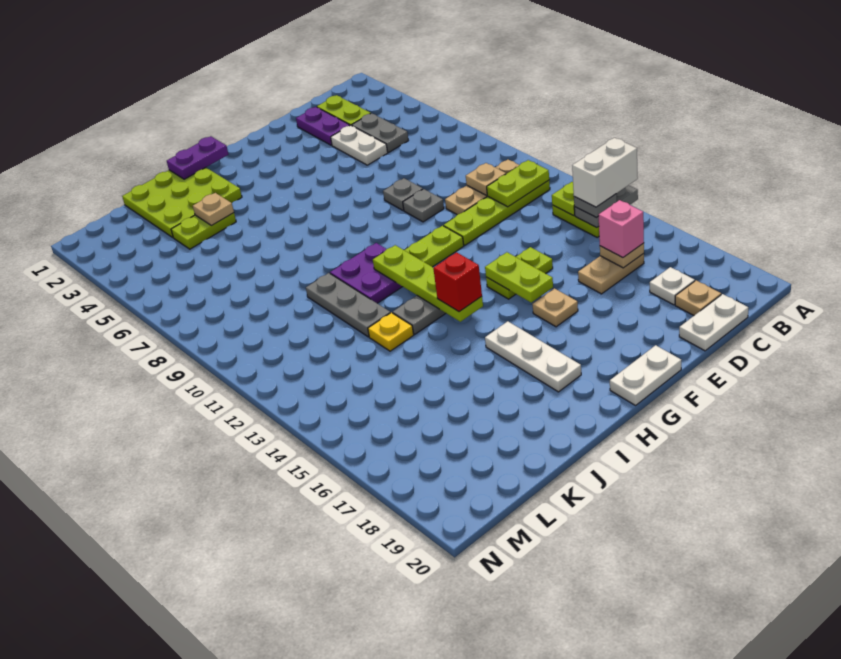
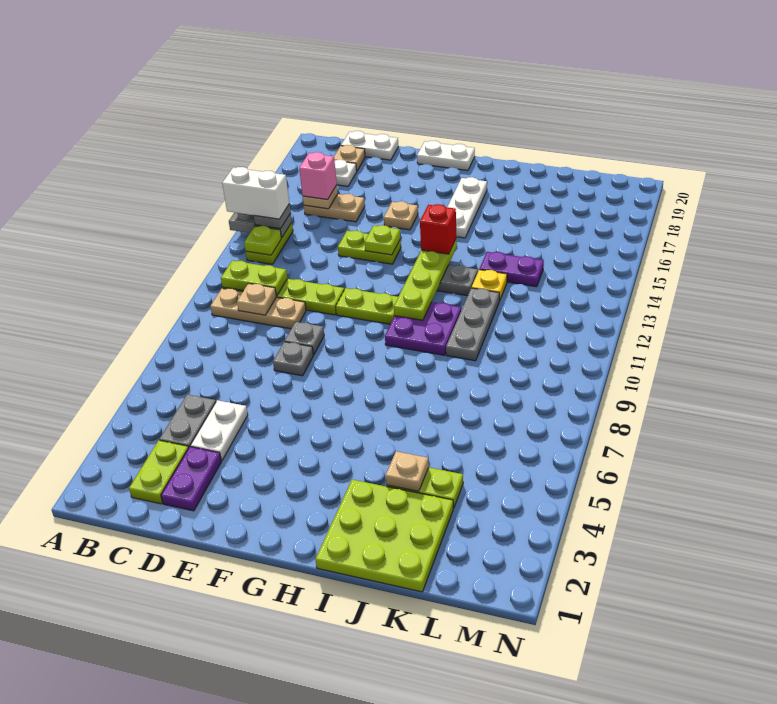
lime plate F14:F15 level 2 -> lime plate F14 level 2
purple plate H1:I1 level 2 -> purple plate J14:K14 level 1

